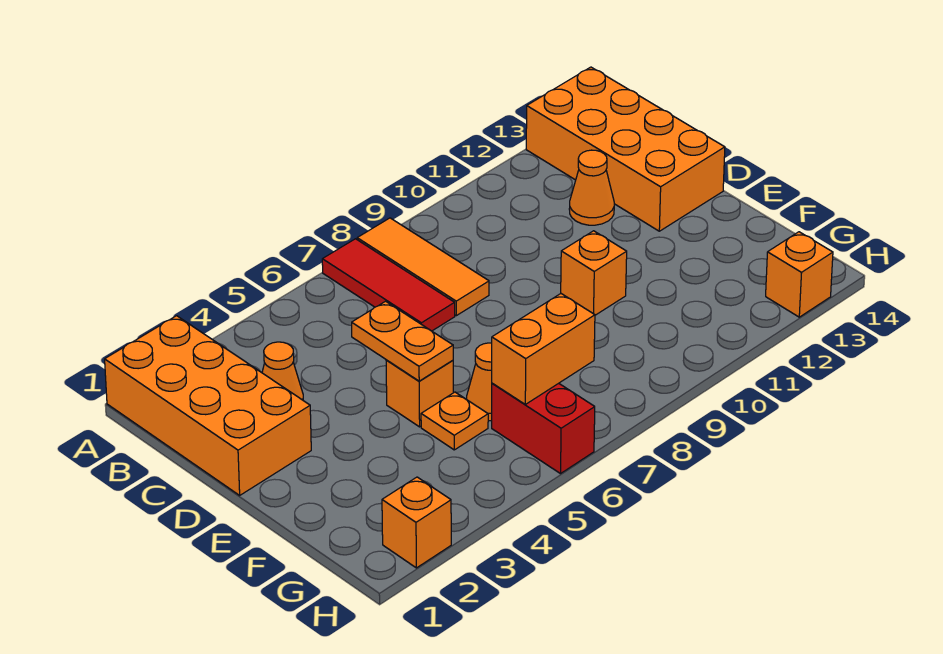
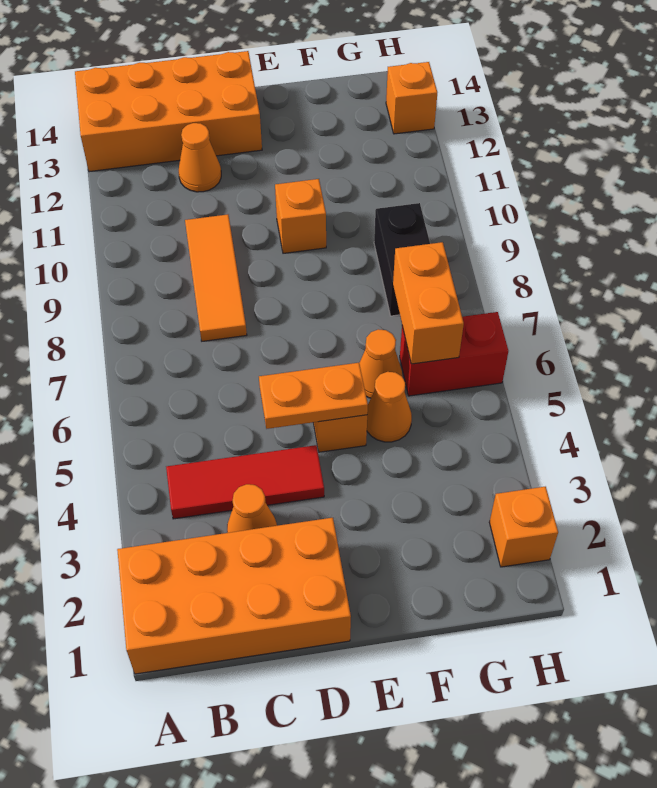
red tile A7:C7 level 1 -> red tile B4:D4 level 1
orange tile A8:C8 level 1 -> orange tile C8:C10 level 1
orange plate F5 level 1 -> orange cone F5 level 1
none -> black brick G8:G9 level 1

